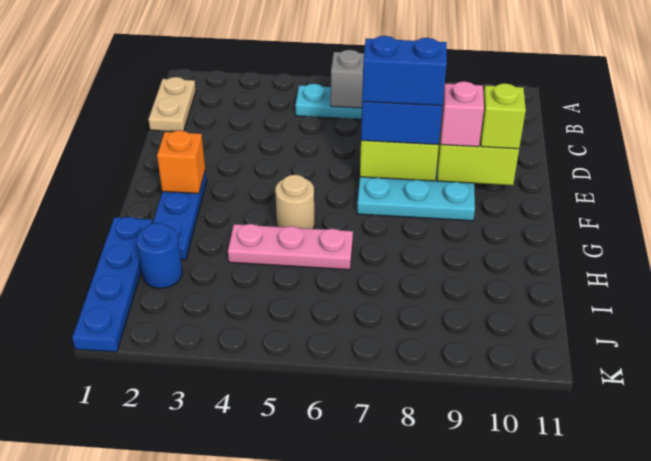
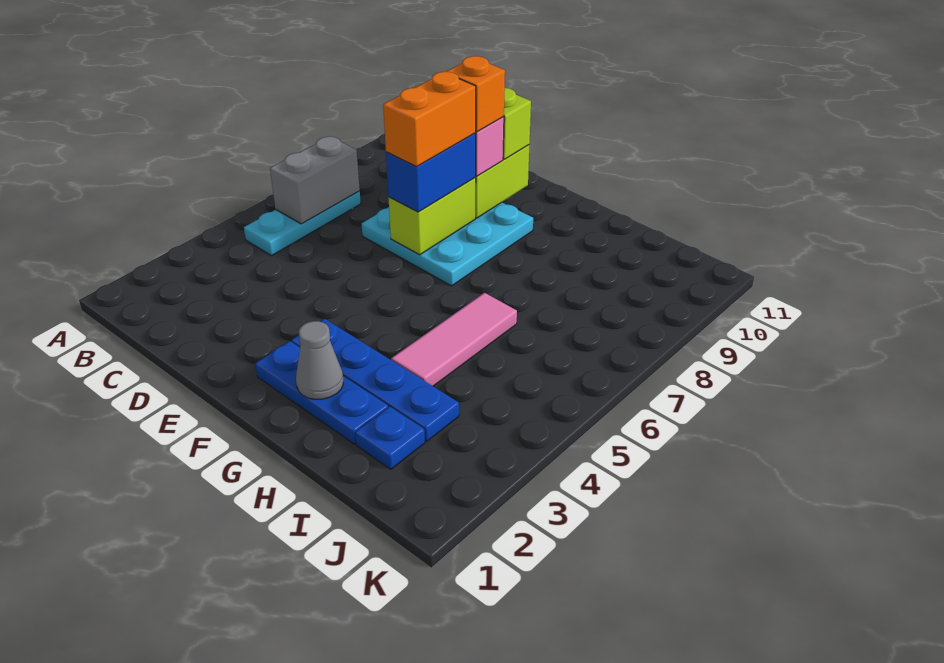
tan plate B1:C1 level 1 -> none
blue brick E7:E8 level 4 -> orange brick E7:E8 level 4
orange brick F2 level 2 -> orange brick E9 level 4
none -> grey cone G2 level 2
tan round brick G5 level 1 -> none
blue plate H1:K1 level 1 -> blue plate F3:I3 level 1
pink plate H4:H6 level 1 -> pink tile H4:H6 level 1
blue round brick I2 level 1 -> blue plate I2 level 1

